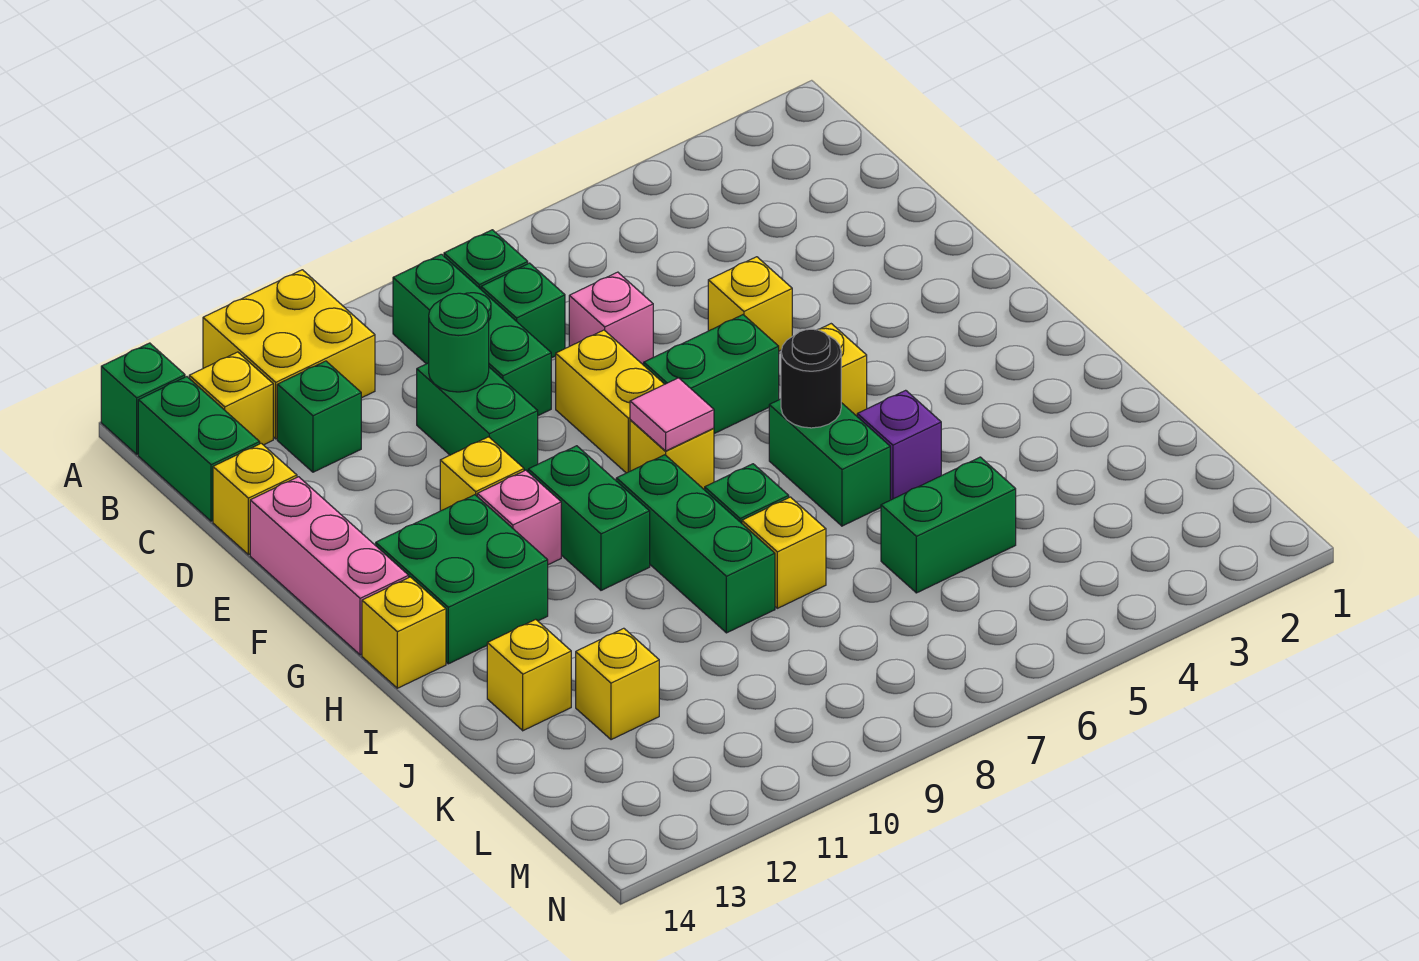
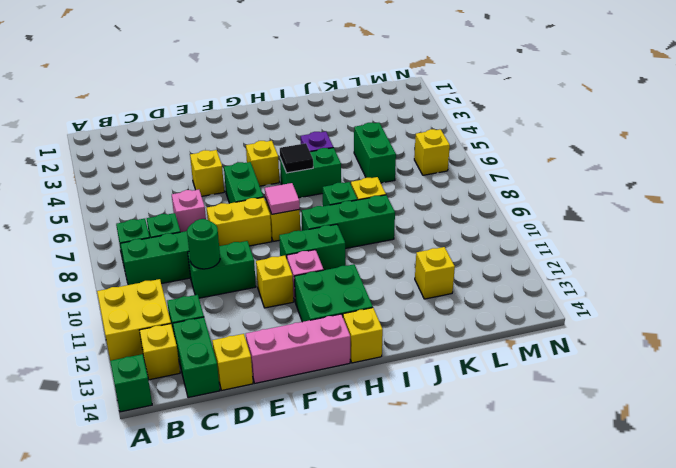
green brick B14:C14 level 1 -> green brick C13:C14 level 1
black round brick H6 level 2 -> black tile H6 level 2
yellow brick J13 level 1 -> yellow brick M6 level 1

